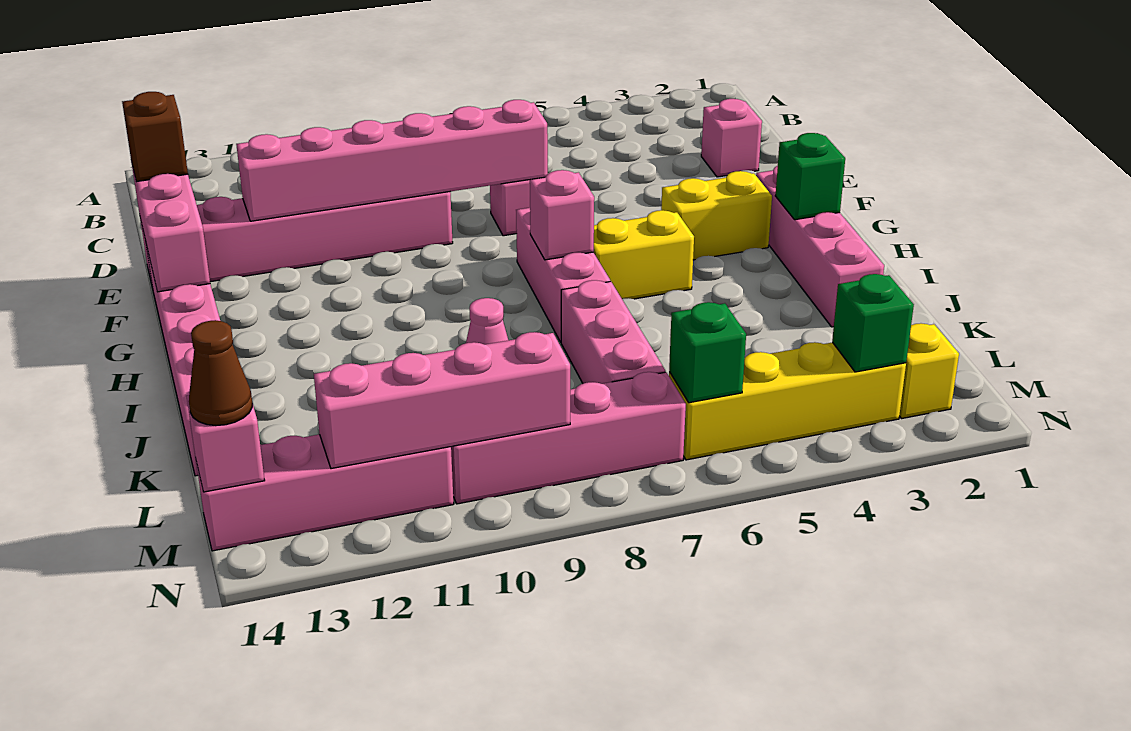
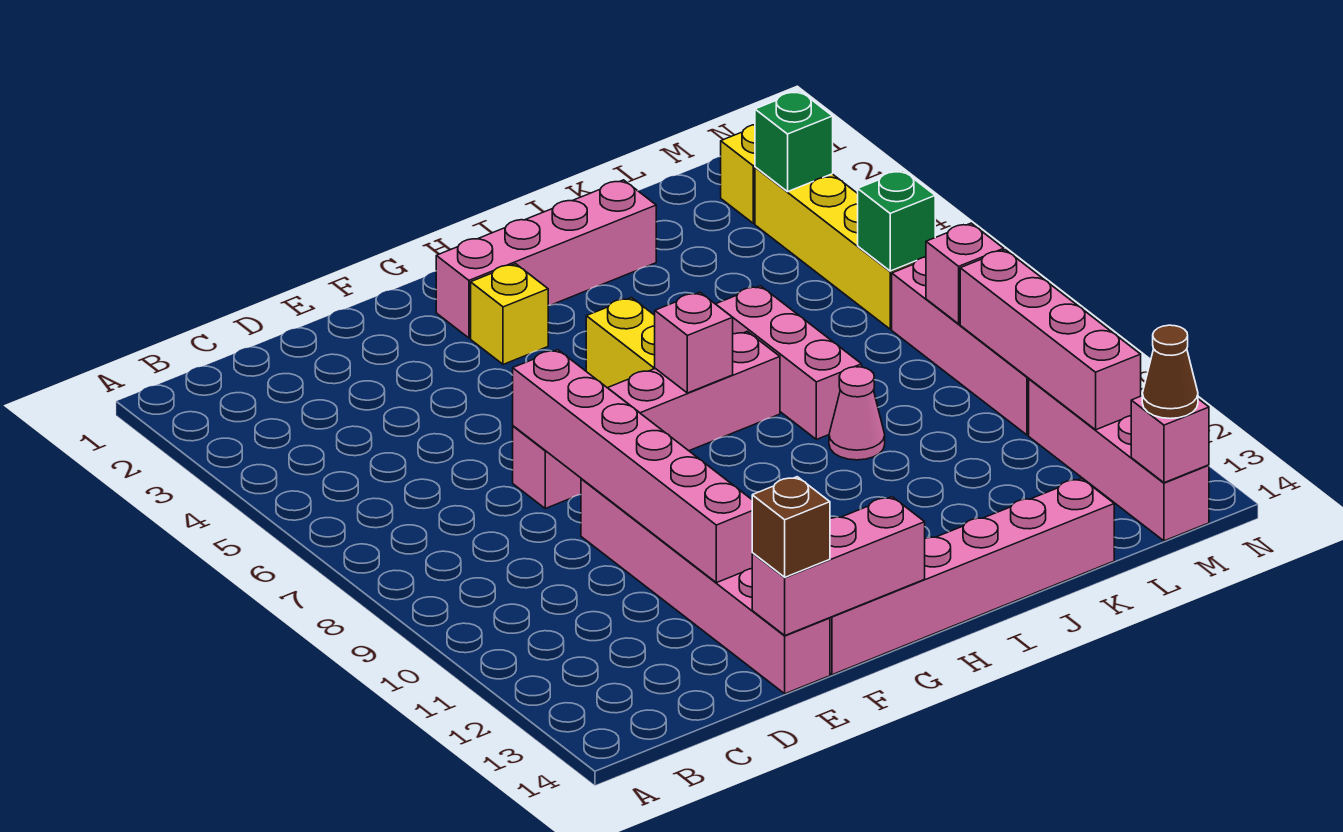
pink brick D2 level 1 -> pink brick M8 level 2
yellow brick G3:G4 level 1 -> yellow brick G3 level 1
green brick H2 level 2 -> none
pink brick J7:L7 level 1 -> pink brick J6:J8 level 1

